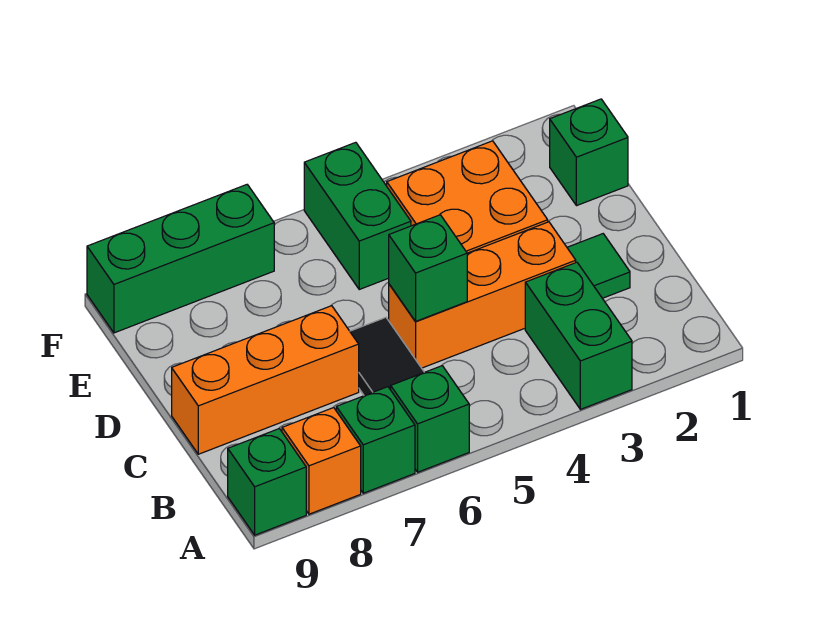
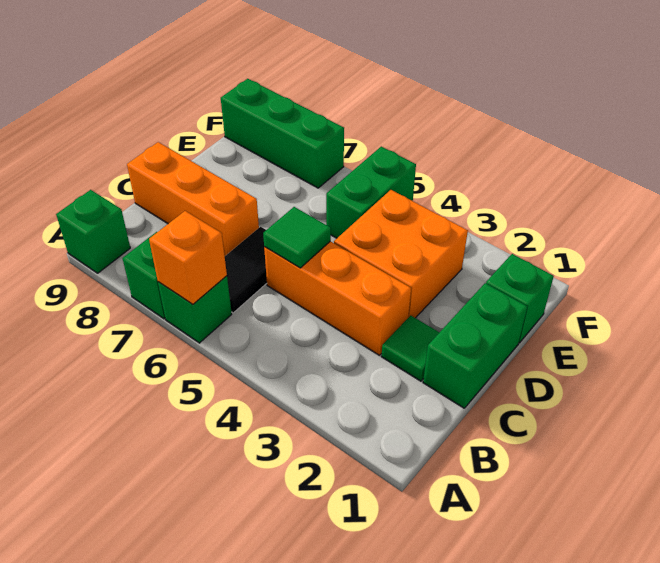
green brick A3:B3 level 1 -> green brick C1:D1 level 1
orange brick A8 level 1 -> orange brick A6 level 2
green brick C5 level 2 -> green tile C5 level 2

